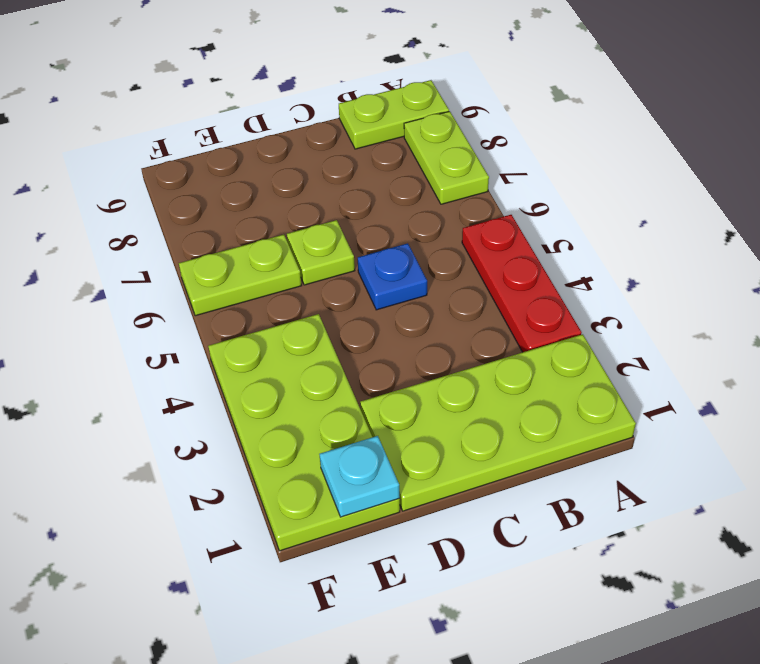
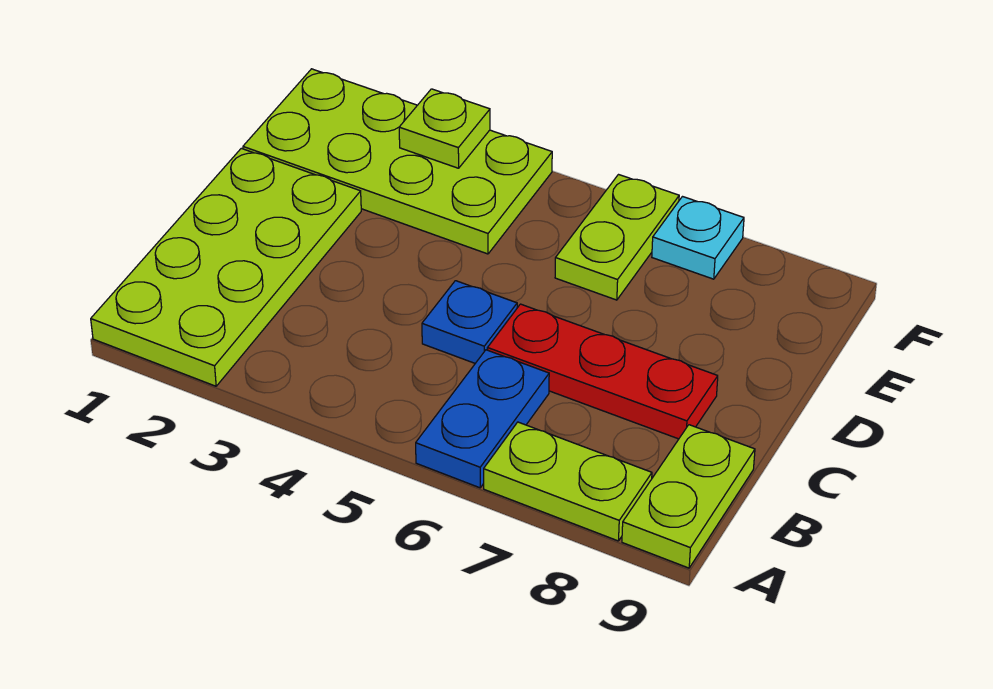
red plate A3:A5 level 1 -> red plate C6:C8 level 1
none -> blue plate A6:B6 level 1
lime plate D6 level 1 -> lime plate F3 level 2
cyan plate E1 level 2 -> cyan plate F7 level 1

